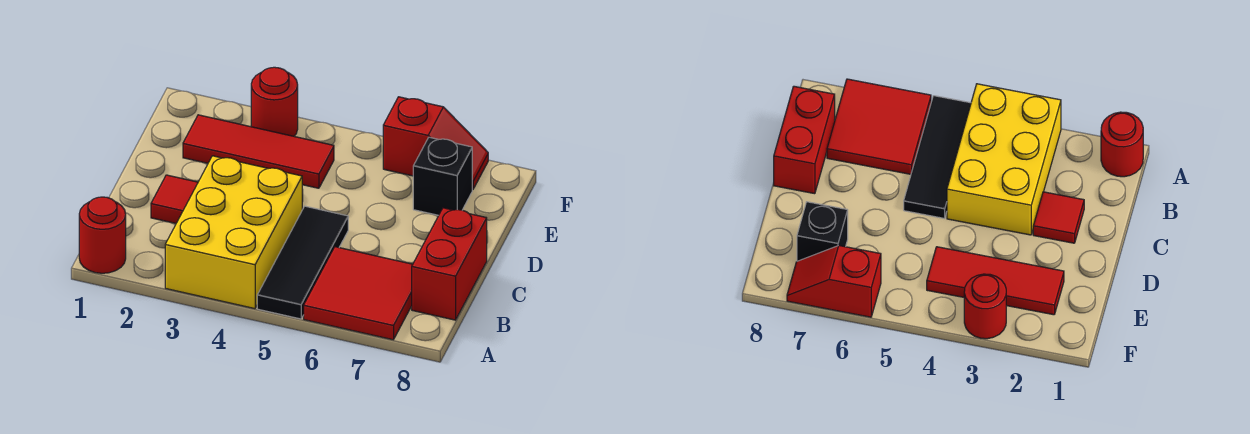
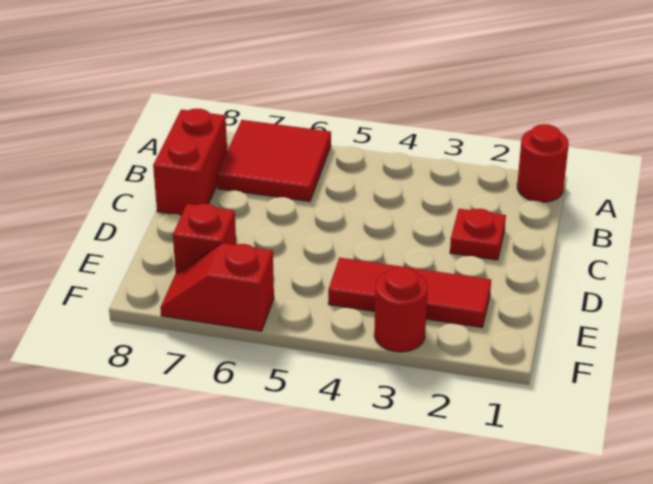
yellow brick A3:C4 level 1 -> none
black tile A5:C5 level 1 -> none
red tile C2 level 1 -> red plate C2 level 1
black brick E7 level 1 -> red brick E7 level 1

